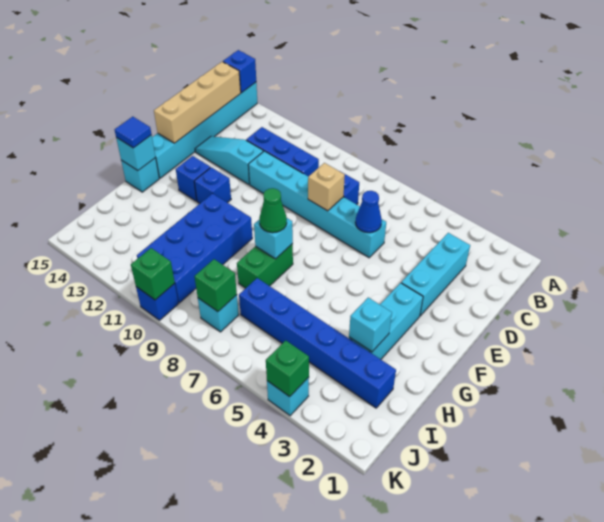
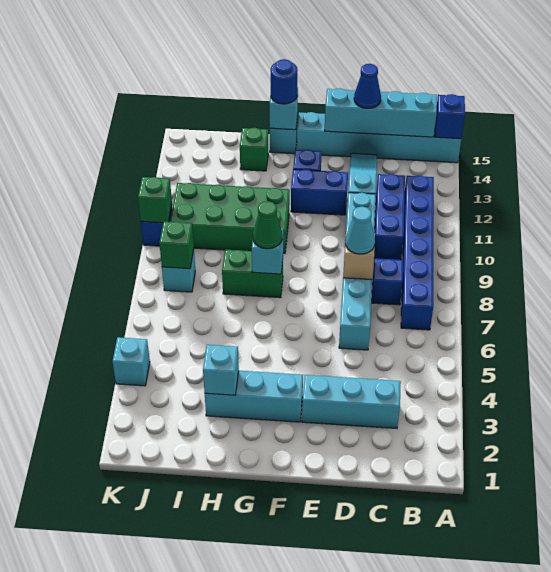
tan brick B15:E15 level 2 -> cyan brick B15:E15 level 2
blue cone D6 level 2 -> blue cone D15 level 3
none -> cyan cone D8 level 3
blue brick F12 level 1 -> blue brick E12:F12 level 1
blue brick G10:J11 level 1 -> green brick G10:J11 level 1
blue tile G15 level 3 -> blue round brick G15 level 3
blue brick I2:I7 level 1 -> blue brick B7:B12 level 1
green brick K4 level 2 -> green brick H14 level 1

